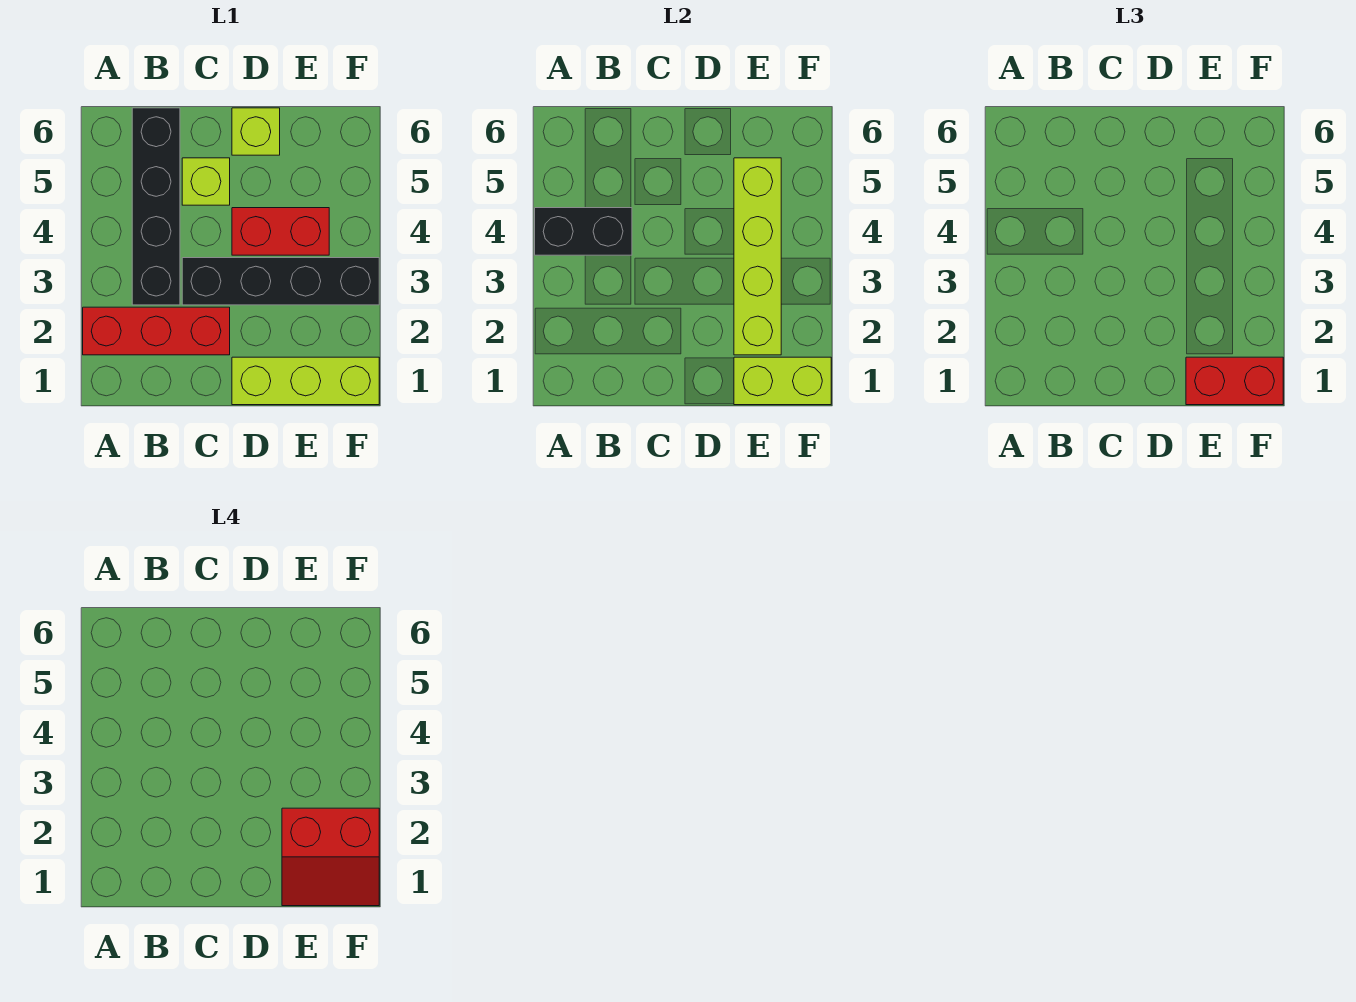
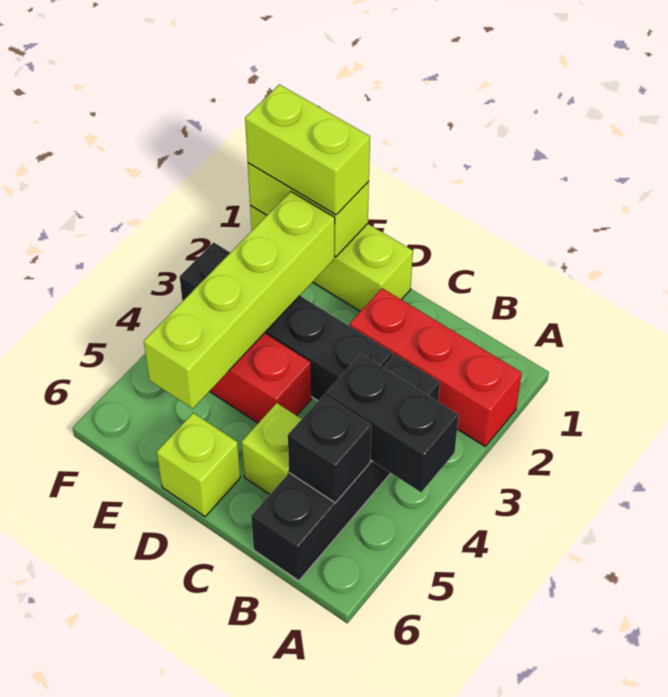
none -> black brick B5 level 2
red brick E1:F1 level 3 -> lime brick E1:F1 level 3
red slope E1:F2 level 4 top 2 -> none

